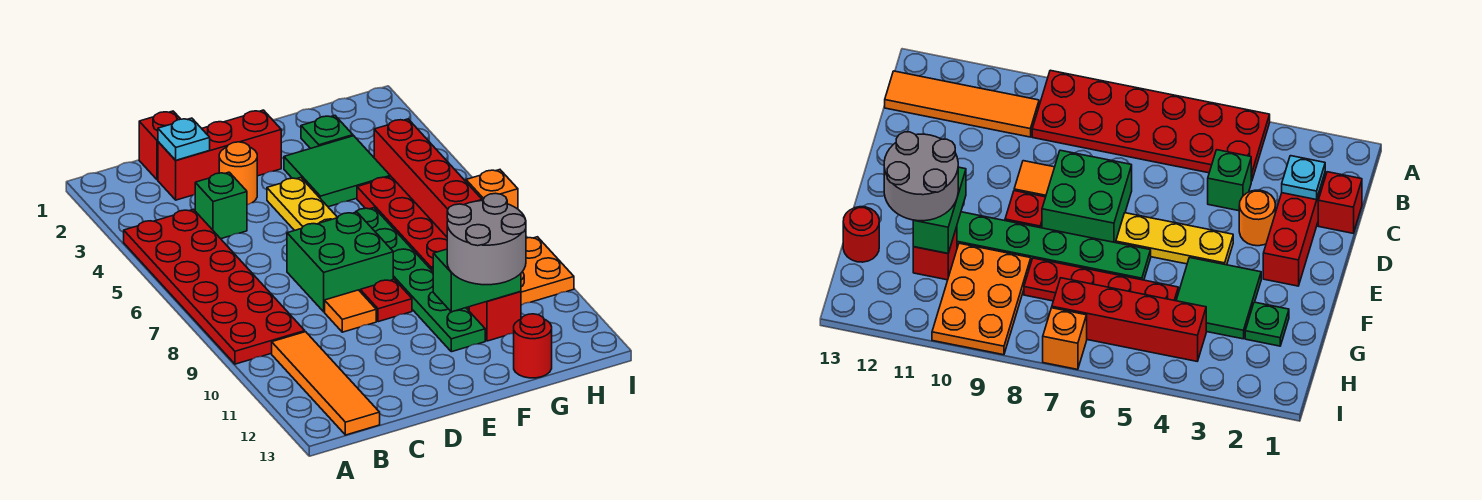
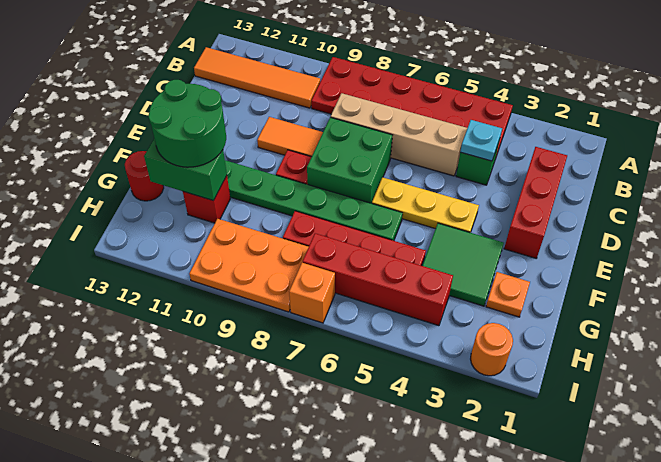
red brick C1 level 1 -> none
cyan plate C2 level 2 -> cyan plate C4 level 2
none -> tan brick C5:C8 level 1
orange round brick D3 level 1 -> orange round brick I2 level 1
orange tile D9 level 1 -> orange tile D9:D10 level 1
green brick F11:G11 level 2 -> green brick G11:G12 level 2
grey round brick F11:G12 level 3 -> green round brick F11:G12 level 3
green plate G2 level 1 -> orange plate G2 level 1
orange plate G9:I10 level 1 -> orange plate H8:I10 level 1

